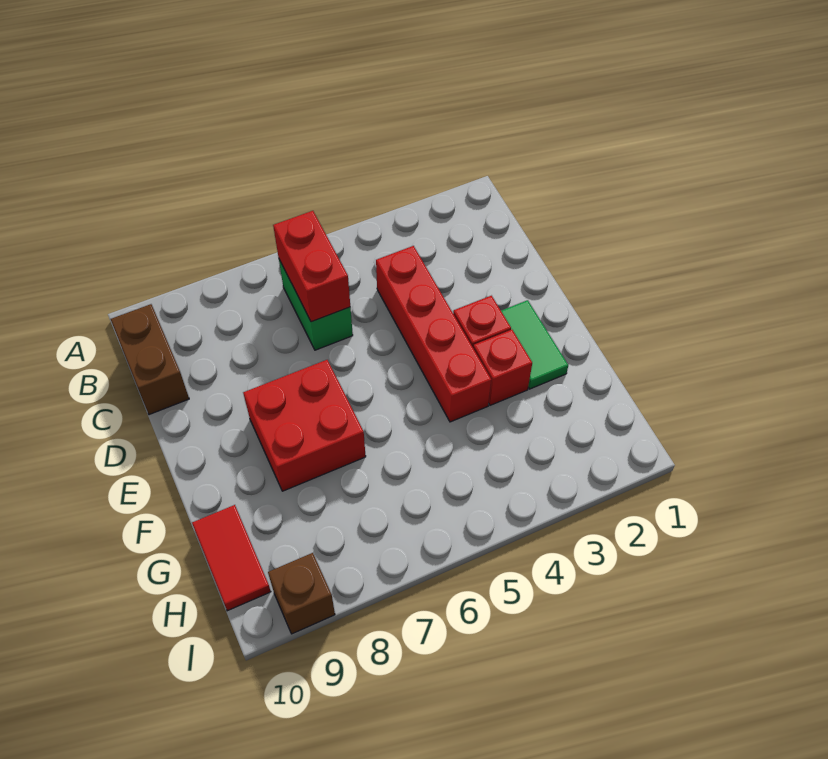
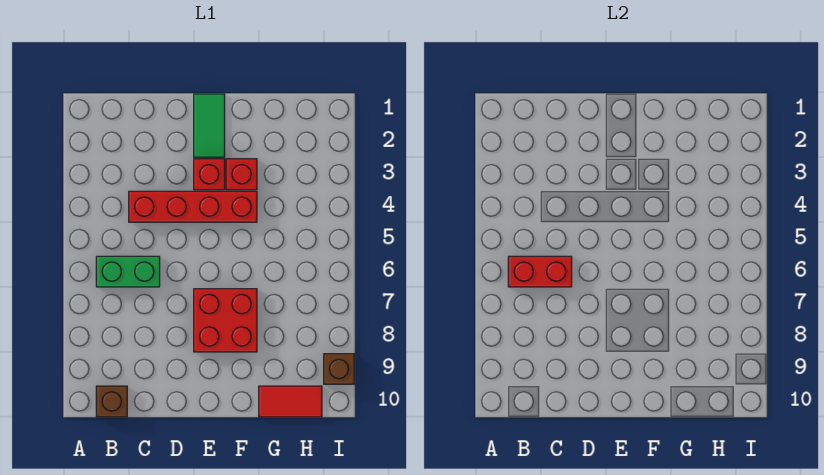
brown brick B10:C10 level 1 -> brown brick B10 level 1
green tile E2:F2 level 1 -> green tile E1:E2 level 1

